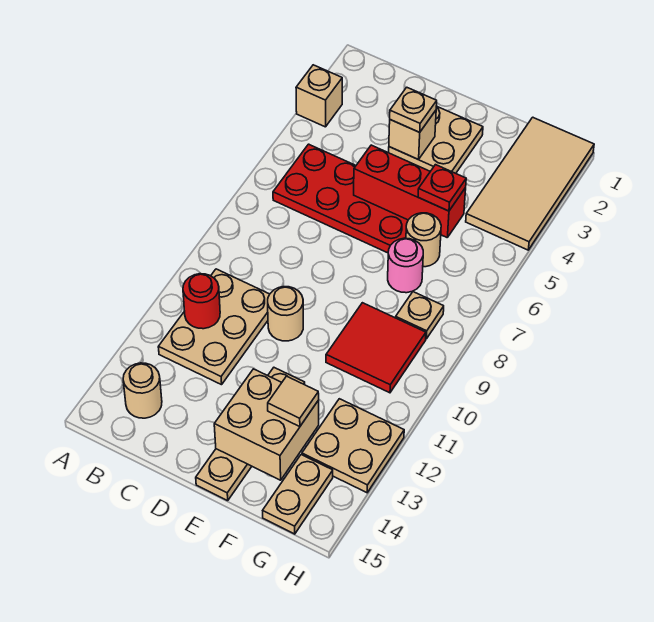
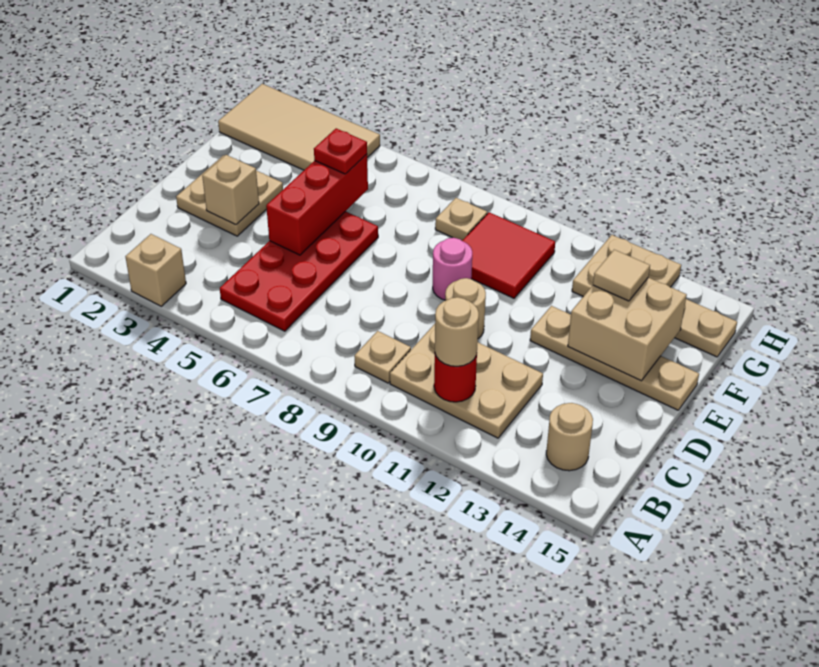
tan plate D3 level 3 -> tan plate B9 level 1
tan round brick F6 level 1 -> tan round brick B11 level 3
pink round brick F7 level 1 -> pink round brick E9 level 1

